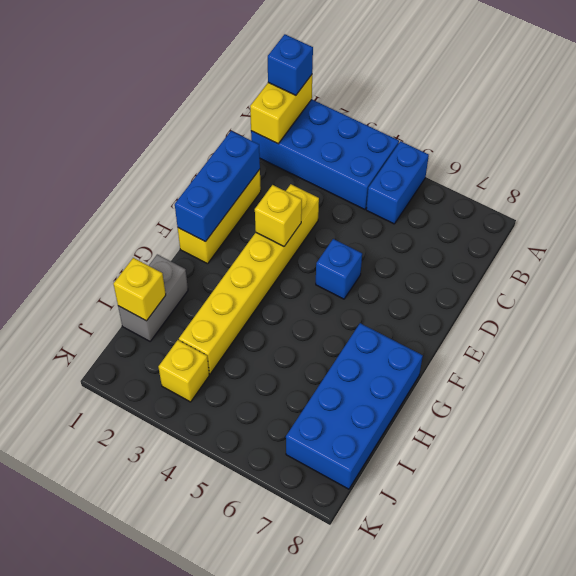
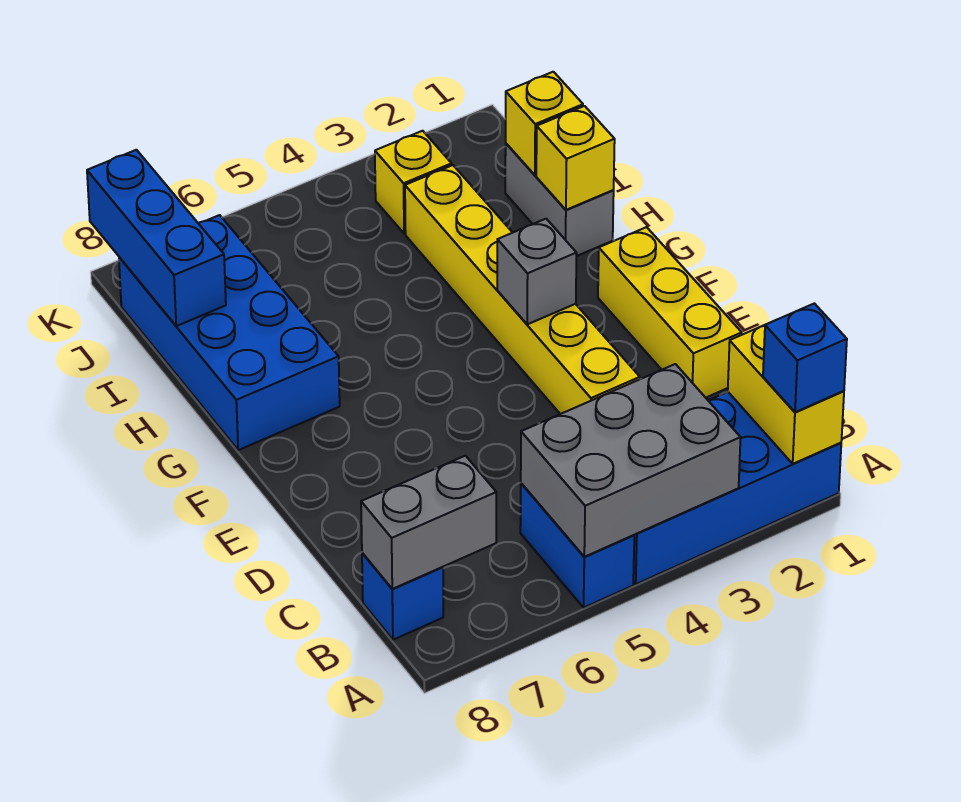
none -> grey brick A3:B5 level 2
none -> grey brick B7:B8 level 2
blue brick D1:F1 level 2 -> blue brick I8:K8 level 2
yellow brick E3 level 2 -> yellow brick H1 level 2
blue brick E5 level 1 -> blue brick B8 level 1
none -> grey brick F3 level 2

